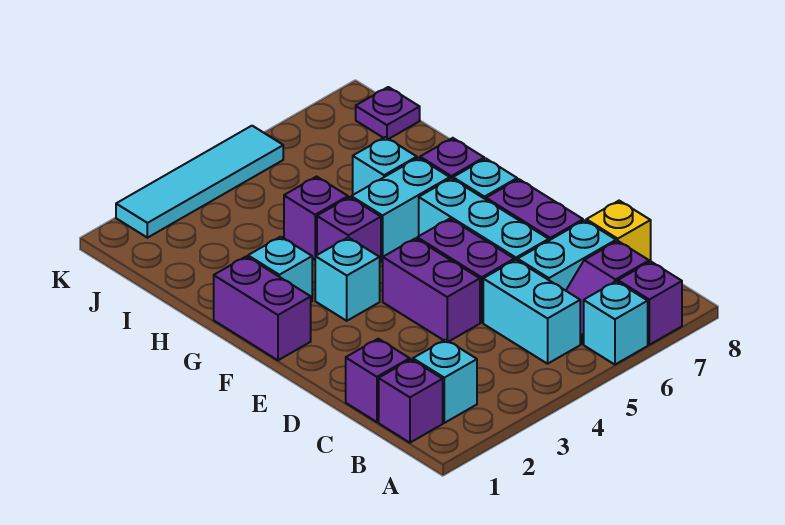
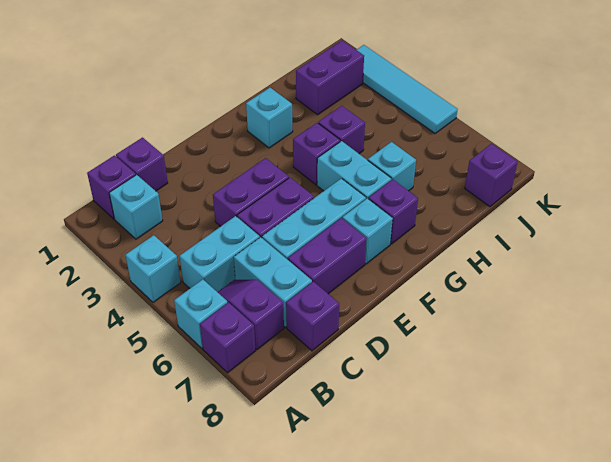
yellow brick C8 level 1 -> purple brick C8 level 1
purple brick F1:G1 level 1 -> purple brick I2:J2 level 1
cyan brick F3 level 1 -> cyan brick A4 level 1
purple plate J8 level 1 -> purple brick J8 level 1

